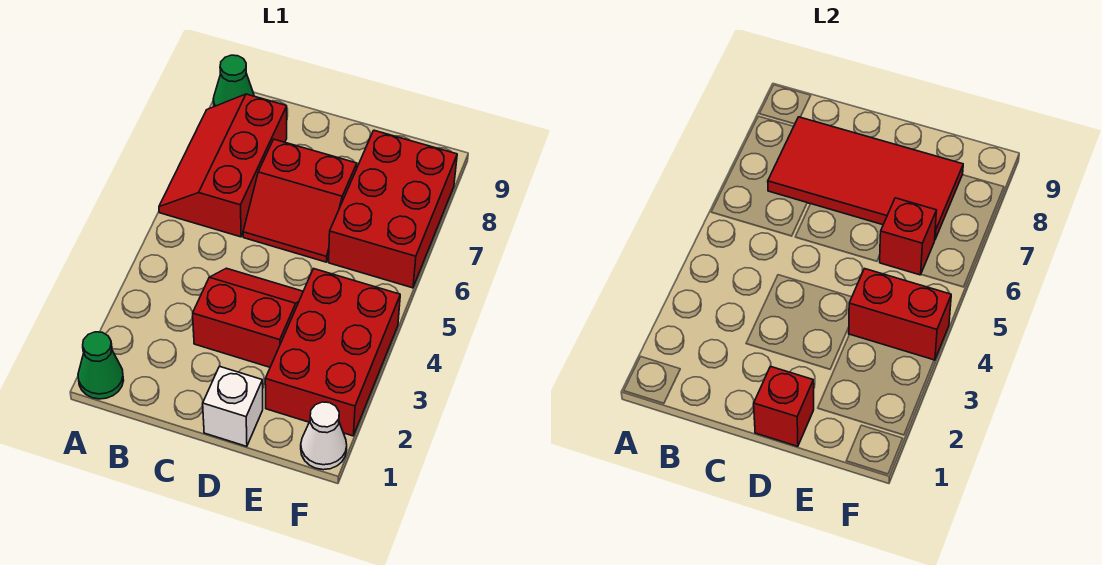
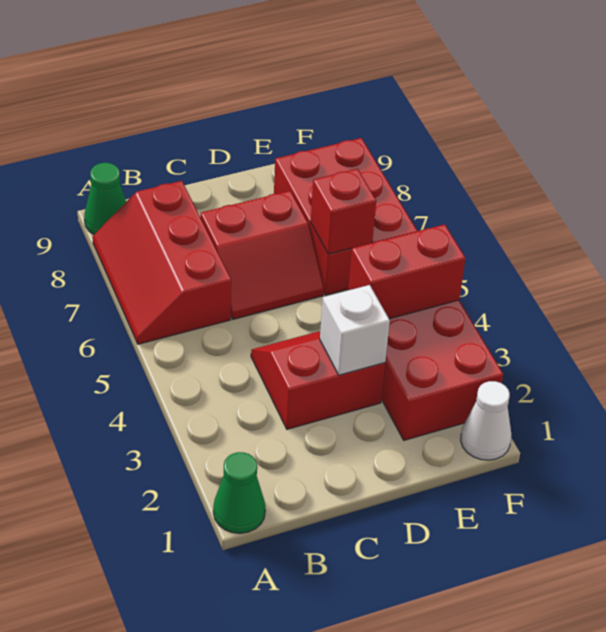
red tile B7:E8 level 2 -> none
white brick D1 level 1 -> white brick D3 level 2
red brick D1 level 2 -> none

